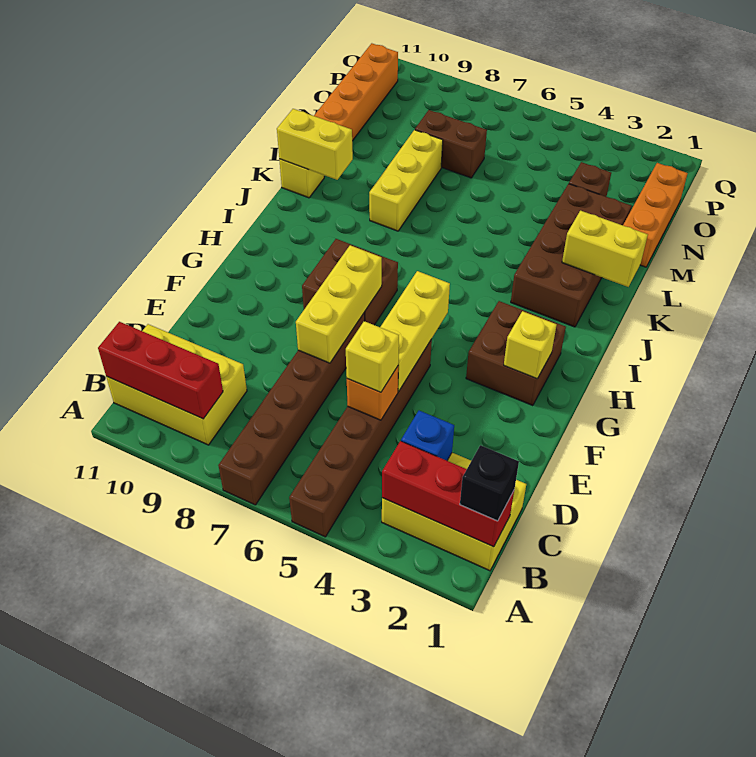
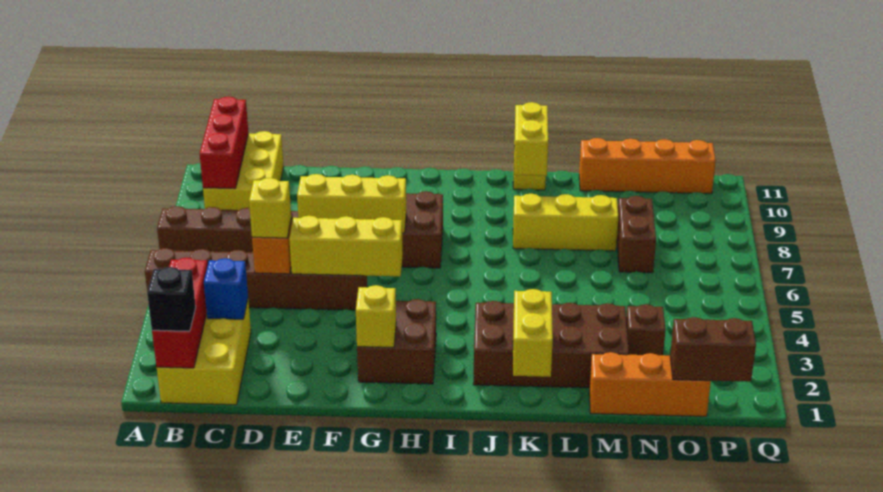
none -> brown brick O1:P1 level 2

